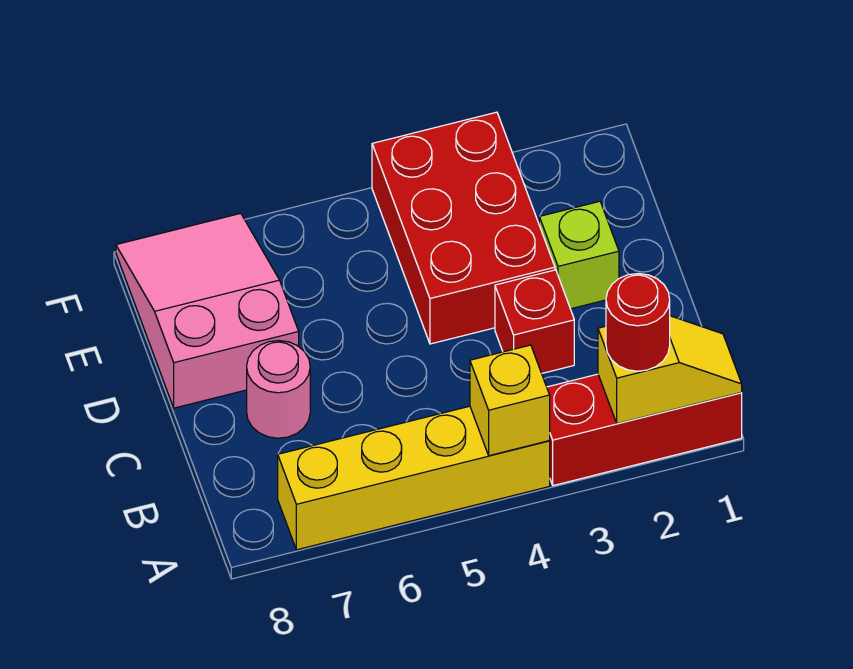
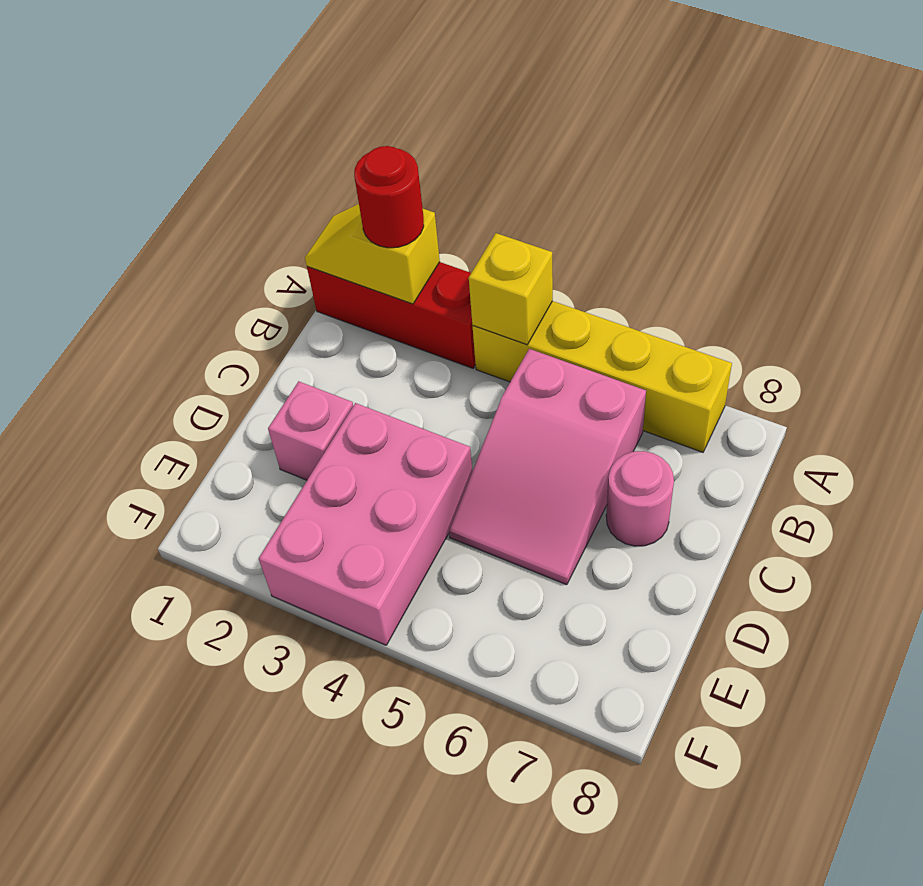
red brick C3 level 1 -> none
lime brick D2 level 1 -> pink brick D2 level 1
red brick D3:F4 level 1 -> pink brick D3:F4 level 1
pink slope D7:F8 level 1 top D -> pink slope B5:D6 level 1 top B

